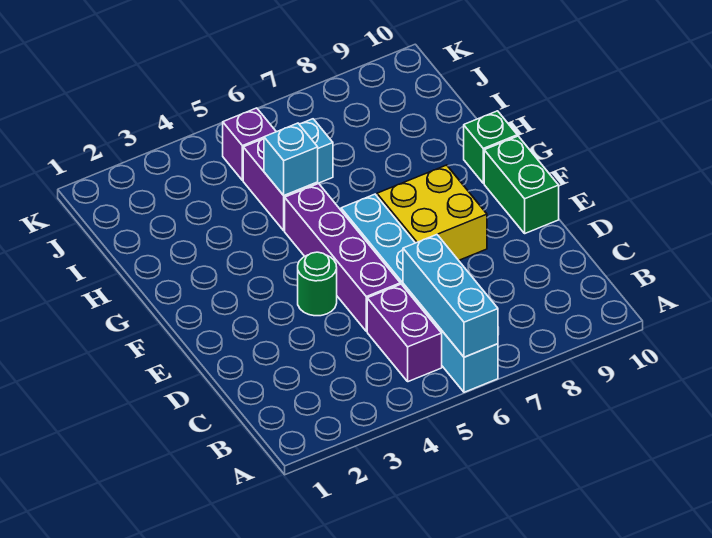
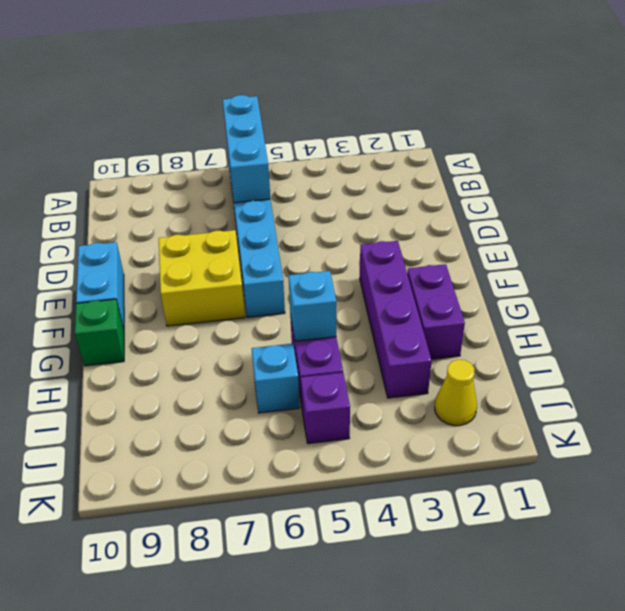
purple brick B5:C5 level 1 -> purple brick G2:H2 level 1
purple brick D5:G5 level 1 -> purple brick F3:I3 level 1
green round brick E4 level 1 -> none
green brick E10:F10 level 1 -> cyan brick E10:F10 level 1
none -> yellow cone J2 level 1

